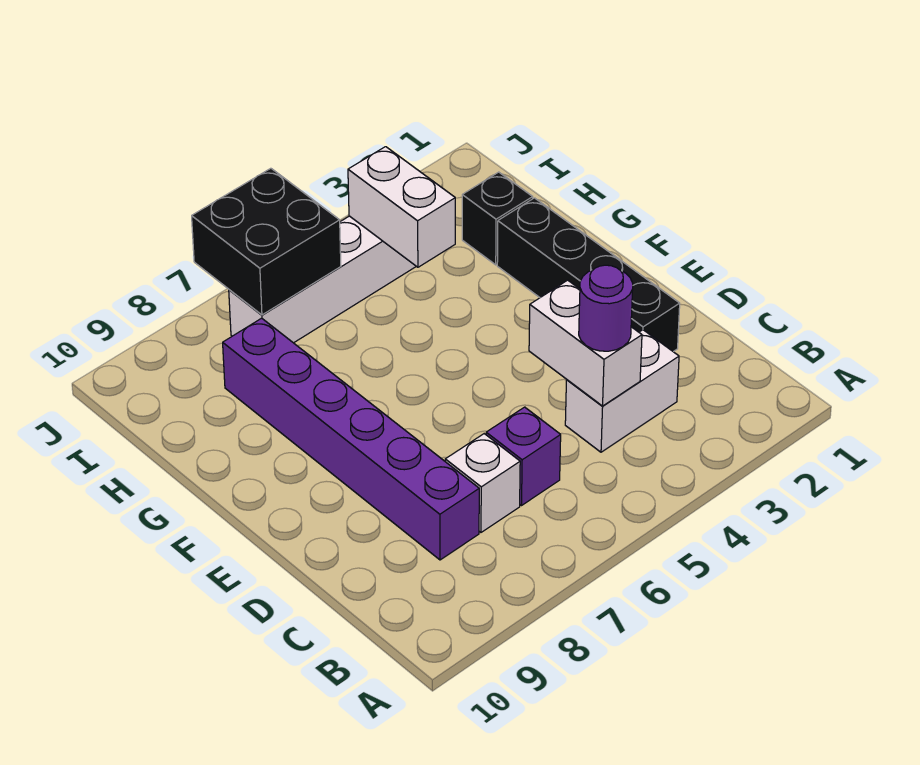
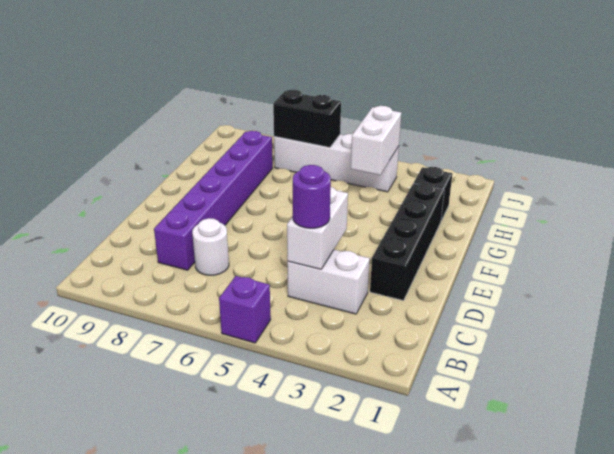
purple brick C6 level 1 -> purple brick A5 level 1
white brick C7 level 1 -> white round brick C7 level 1
black brick I6:J7 level 2 -> black brick I6:I7 level 2

